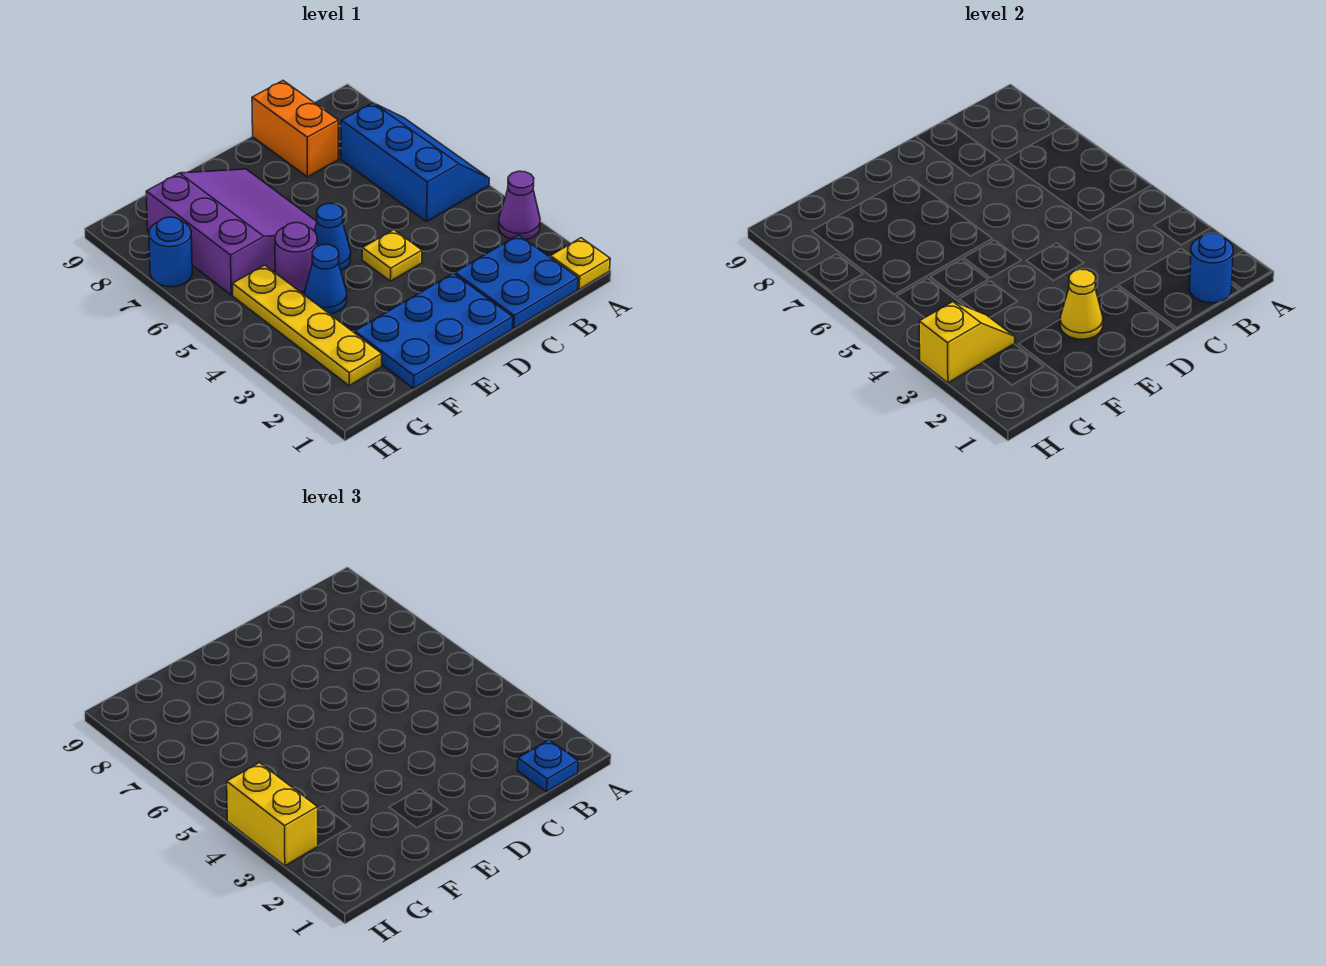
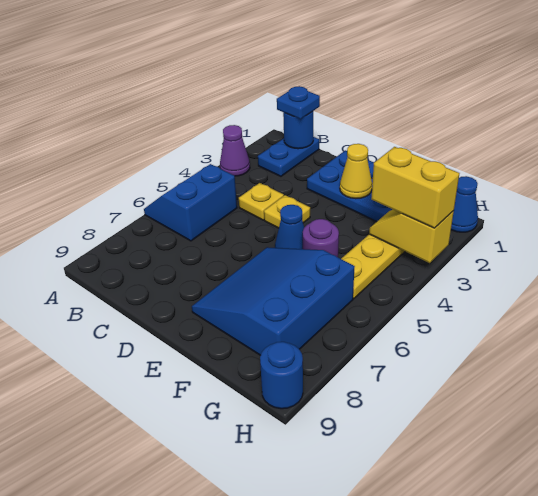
yellow plate A1 level 1 -> yellow plate C4 level 1
blue slope A5:B7 level 1 top B -> blue slope A5:B6 level 1 top B
blue plate B1:C2 level 1 -> blue plate B1:B2 level 1
orange brick C8:C9 level 1 -> none
purple slope E6:G8 level 1 top G -> blue slope E6:G8 level 1 top G
blue cone F4 level 1 -> blue cone H1 level 1
yellow brick H3:H4 level 3 -> yellow brick G3:H3 level 3
blue round brick H7 level 1 -> blue round brick H9 level 1

